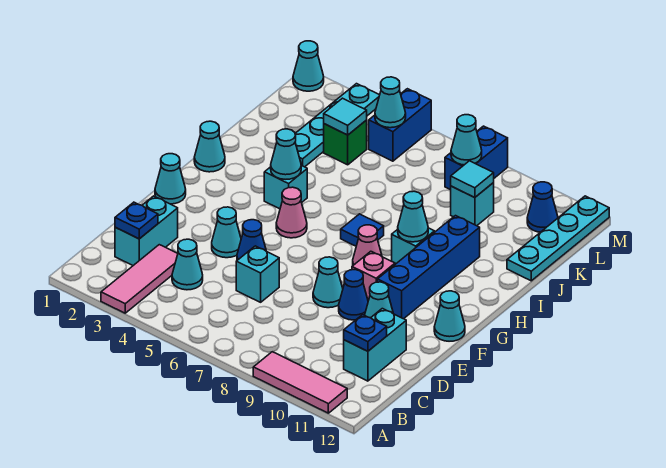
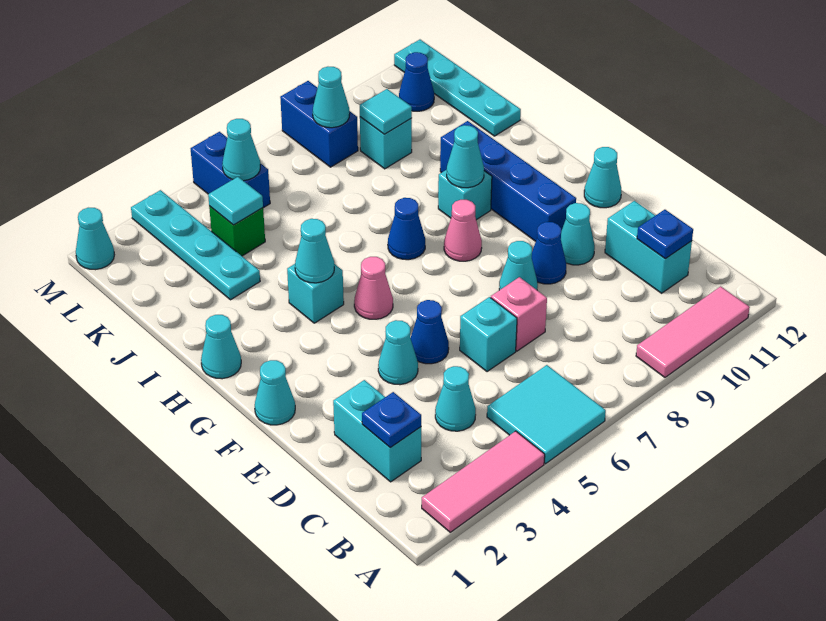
pink tile A3:C3 level 1 -> pink tile A2:A4 level 1
none -> cyan tile A5:B6 level 1
pink brick F9 level 1 -> pink brick D7 level 1
blue tile H7 level 1 -> blue cone H7 level 1

